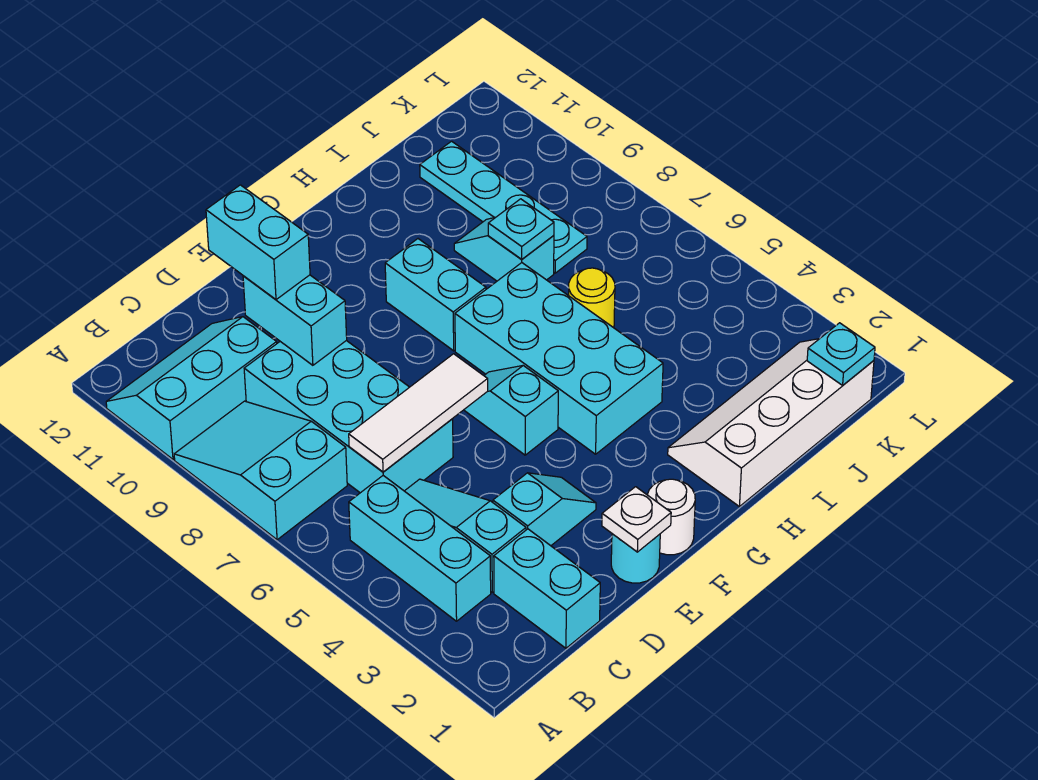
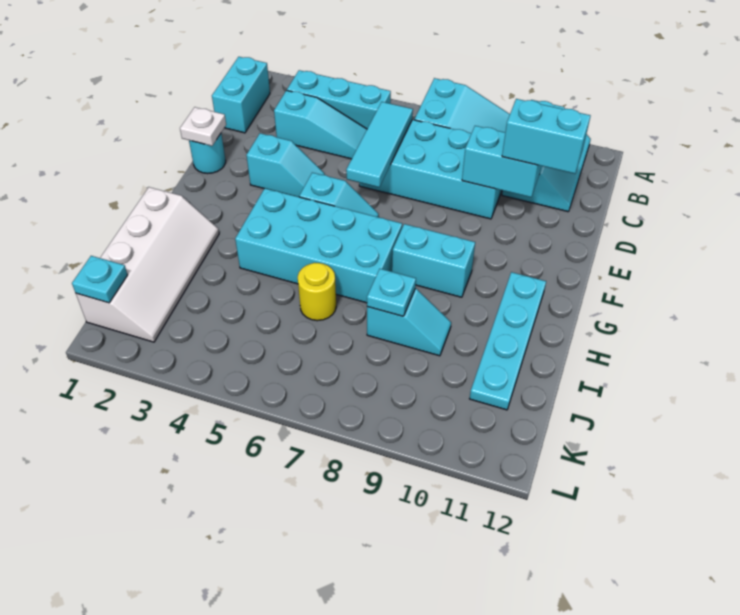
cyan brick C1:C2 level 1 -> cyan brick B1:C1 level 1
white tile C6:E6 level 2 -> cyan tile C6:E6 level 2
cyan slope D3:E3 level 1 top D -> cyan slope E3:E4 level 1 top 3
white round brick F1 level 1 -> none
cyan plate J8:J11 level 1 -> cyan plate G11:J11 level 1

